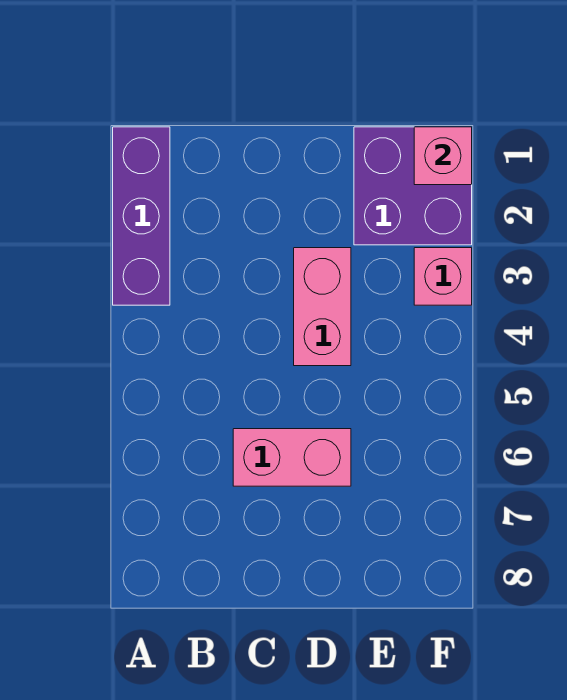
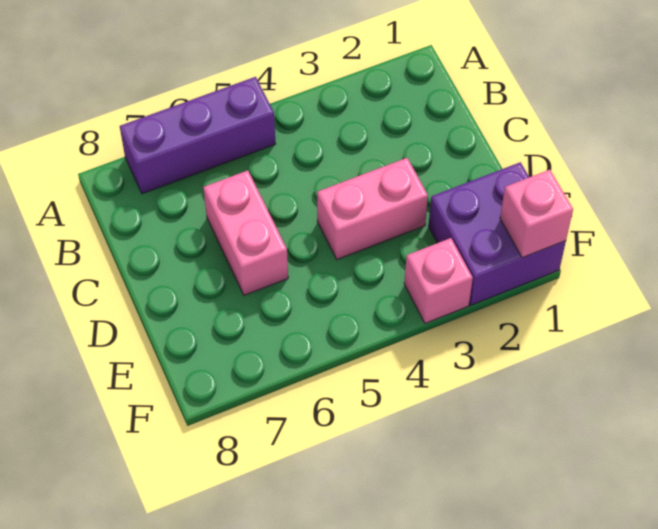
purple brick A1:A3 level 1 -> purple brick A5:A7 level 1

